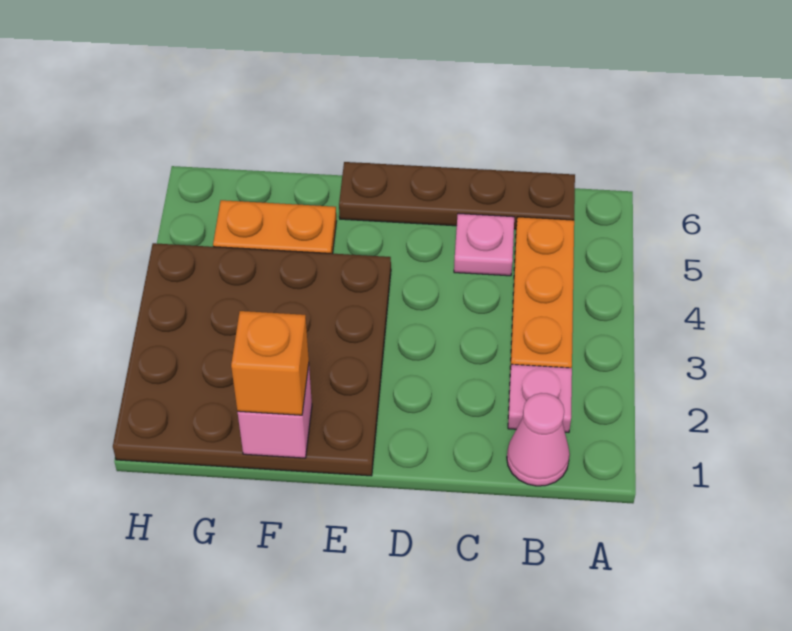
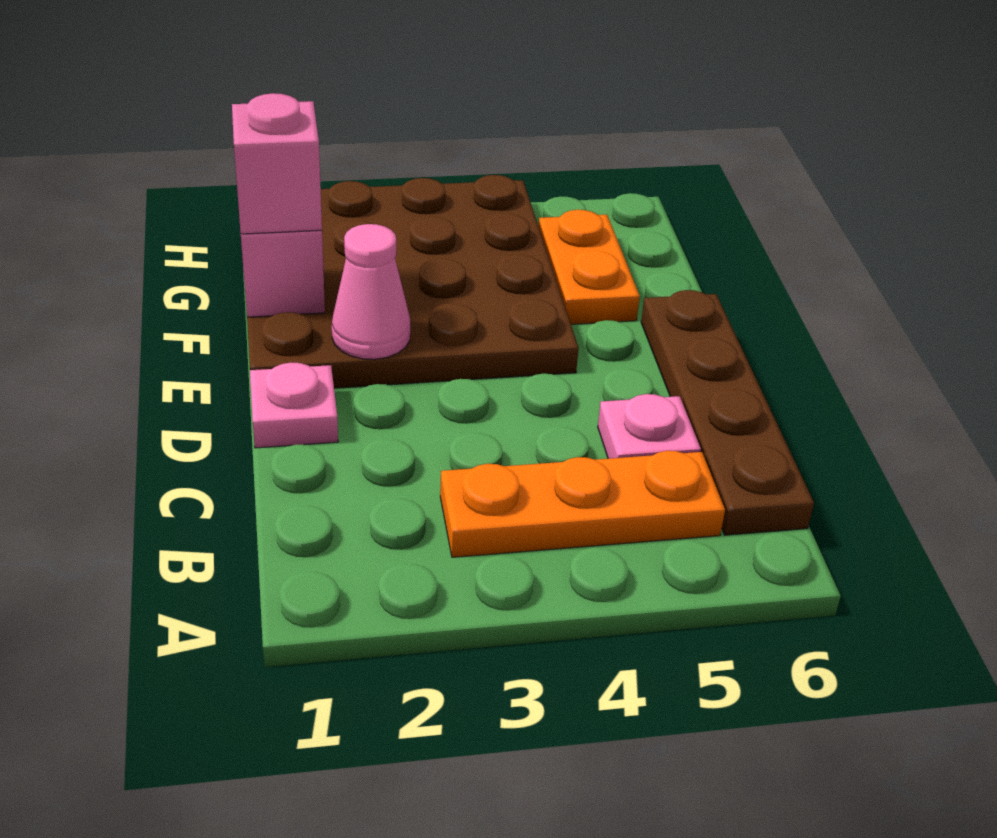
pink cone B1 level 1 -> pink cone E2 level 2
pink plate B2 level 1 -> pink plate D1 level 1
orange brick F1 level 3 -> pink brick F1 level 3

